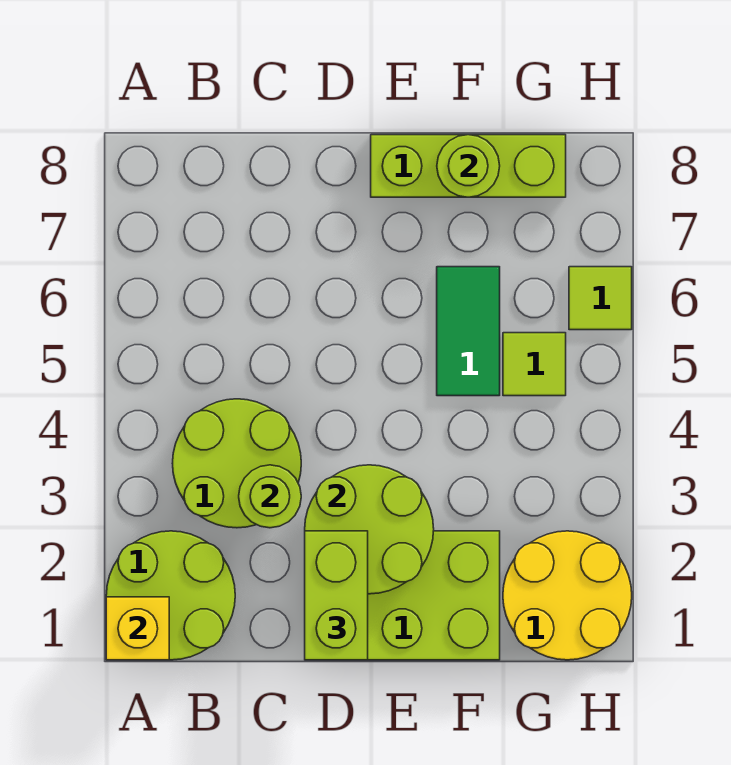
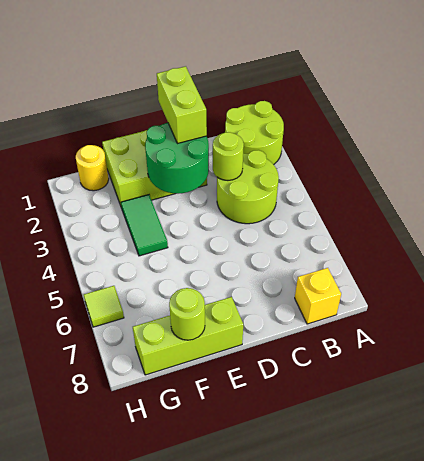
yellow brick A1 level 2 -> yellow brick B8 level 1
lime round brick D2:E3 level 2 -> green round brick D2:E3 level 2
green tile F5:F6 level 1 -> green tile F3:F4 level 1
yellow round brick G1:H2 level 1 -> yellow round brick G1 level 1
lime tile G5 level 1 -> none

